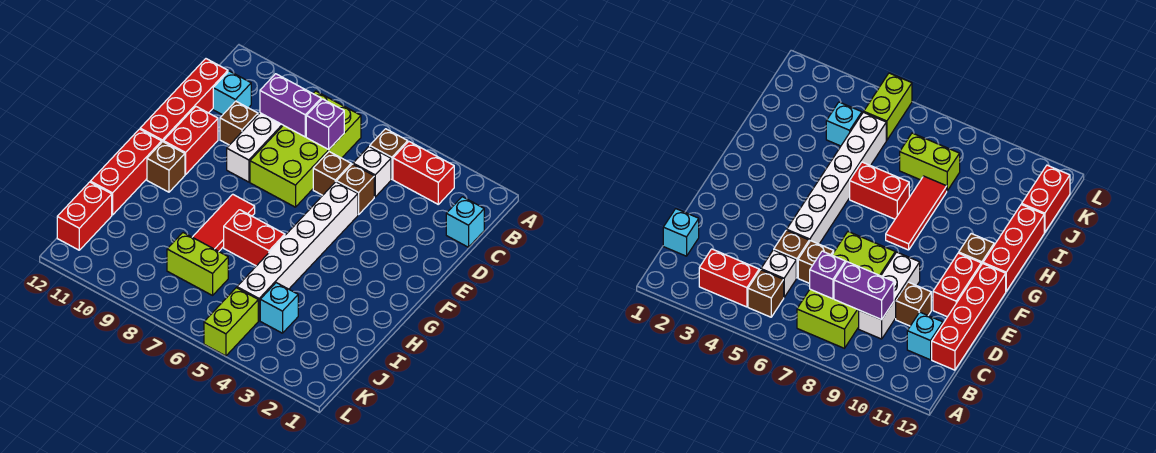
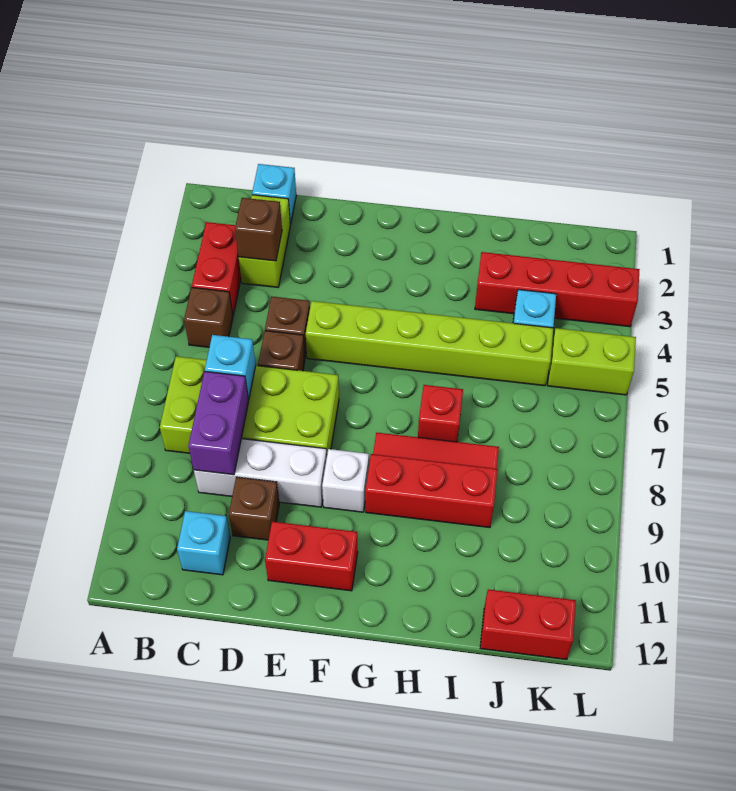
white brick C5 level 1 -> white brick F9 level 1
purple brick C7 level 2 -> cyan brick C7 level 2
red brick C12:F12 level 1 -> red brick I3:L3 level 1
white brick E5:J5 level 1 -> lime brick E5:J5 level 1
brown brick G11 level 1 -> brown brick C3 level 2
red brick G12:I12 level 1 -> red brick G9:I9 level 1
red brick H6:H7 level 1 -> red brick H7 level 1
lime brick J7:J8 level 1 -> lime brick C2:C3 level 1

